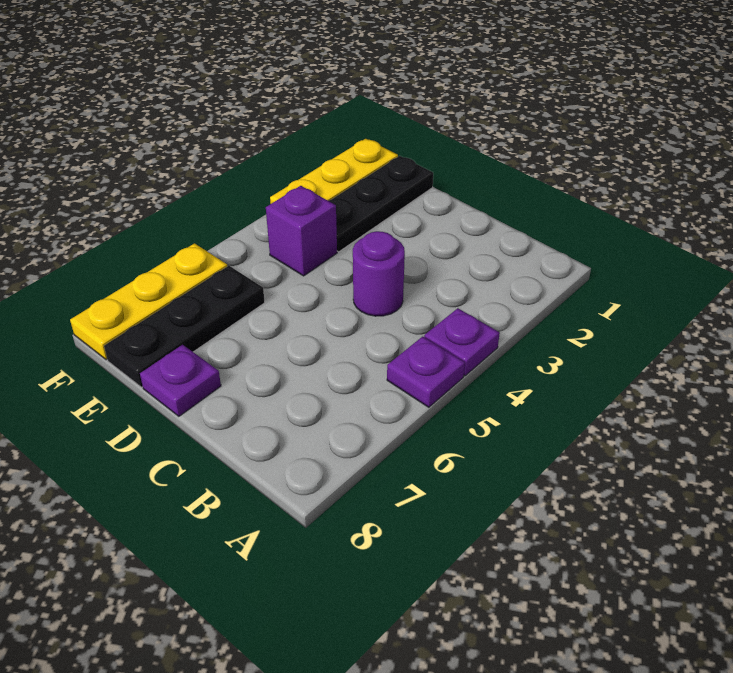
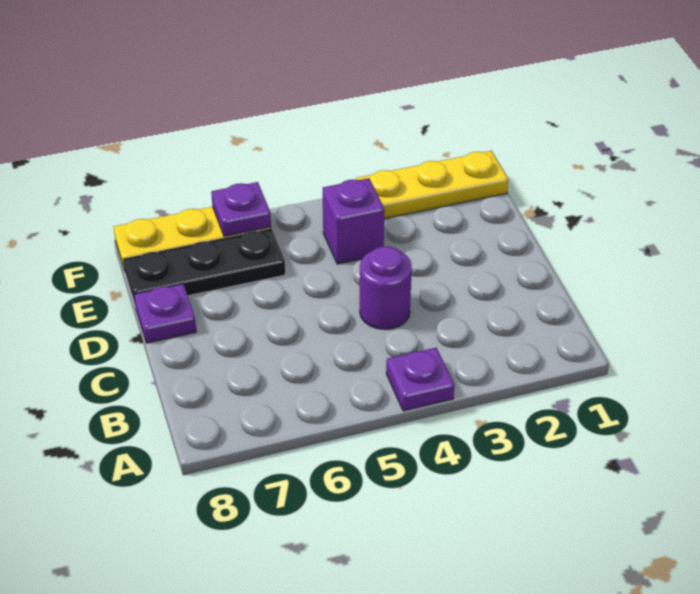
purple plate A5 level 1 -> purple plate F6 level 2
black plate E1:E3 level 1 -> none

